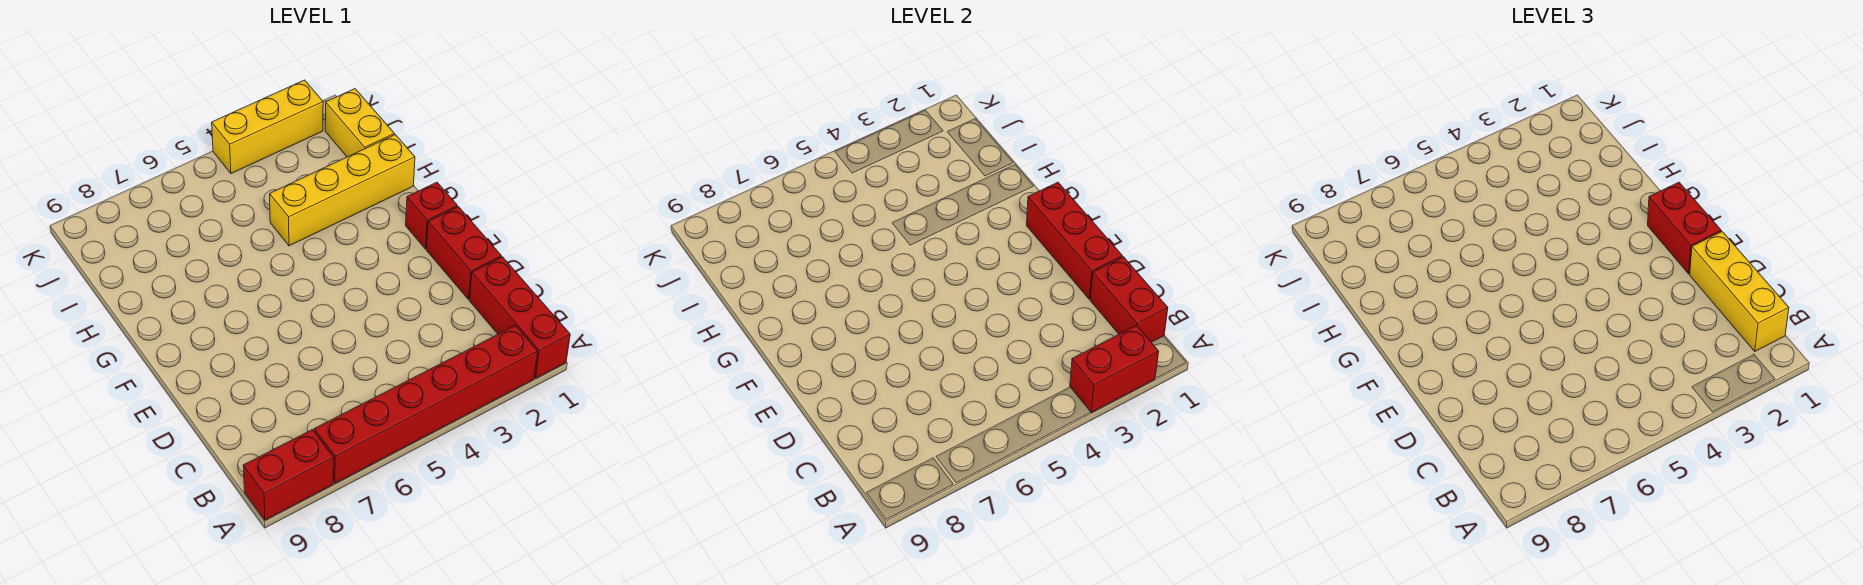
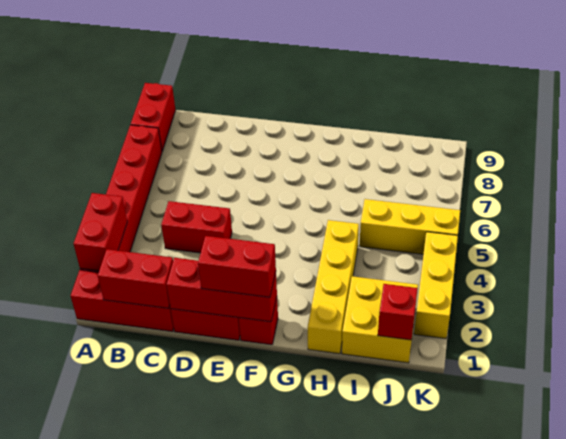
yellow brick B1:D1 level 3 -> yellow brick I5:K5 level 1
none -> red brick C4:D4 level 1
yellow brick I1:J1 level 1 -> yellow brick I1:J2 level 1
none -> red brick J1 level 2

